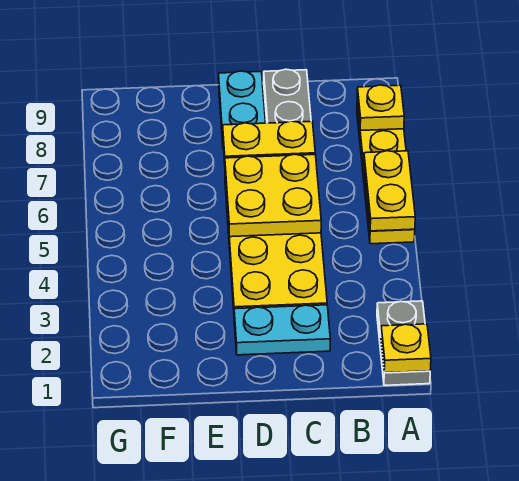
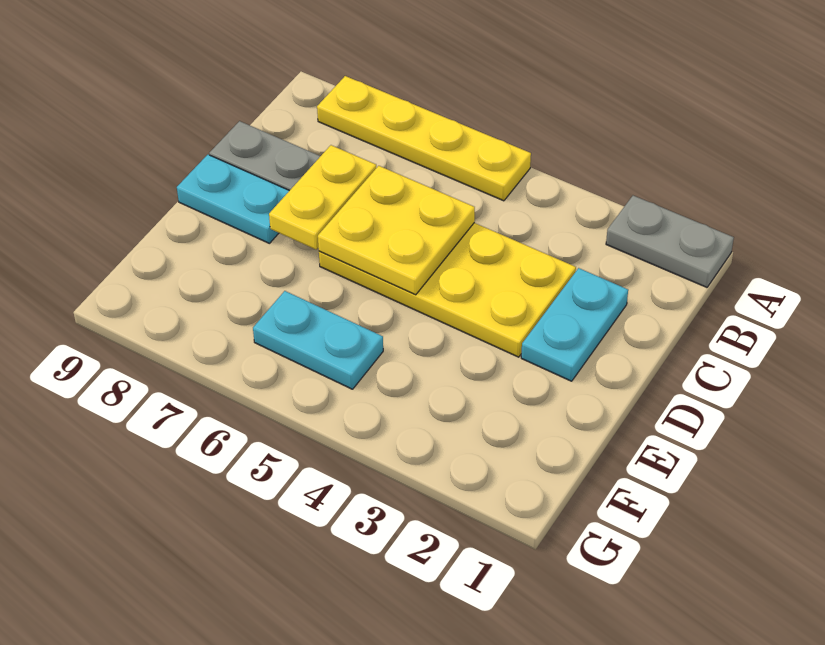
yellow plate A1 level 2 -> none
yellow plate A5:A6 level 2 -> none
yellow plate A8 level 2 -> none
none -> cyan plate F5:F6 level 1

